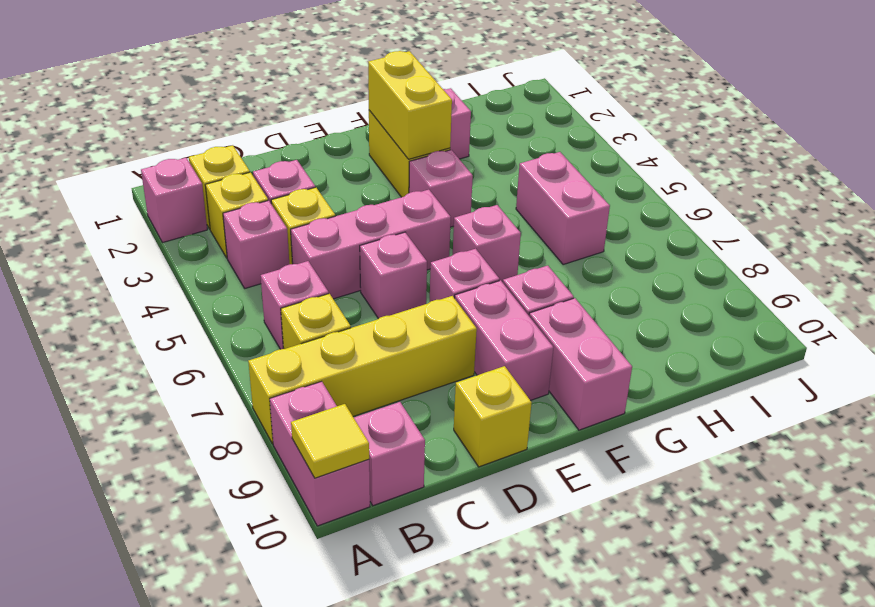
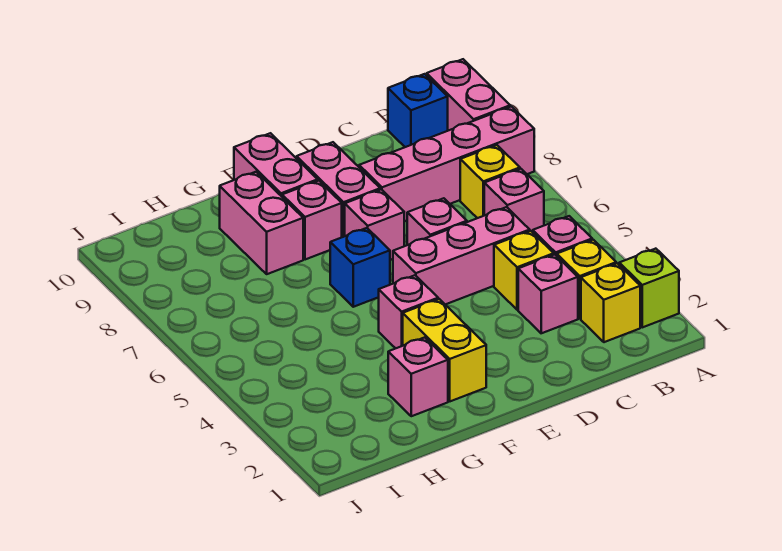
pink brick A2 level 1 -> lime brick A2 level 1
yellow brick A8:D8 level 1 -> pink brick A8:D8 level 1
yellow tile A10 level 2 -> none
pink brick B10 level 1 -> blue brick B10 level 1
yellow brick D10 level 1 -> none
yellow brick F2:F3 level 2 -> none
pink brick F6 level 1 -> blue brick F6 level 1
pink brick H5:H6 level 1 -> pink brick G8:G9 level 1

